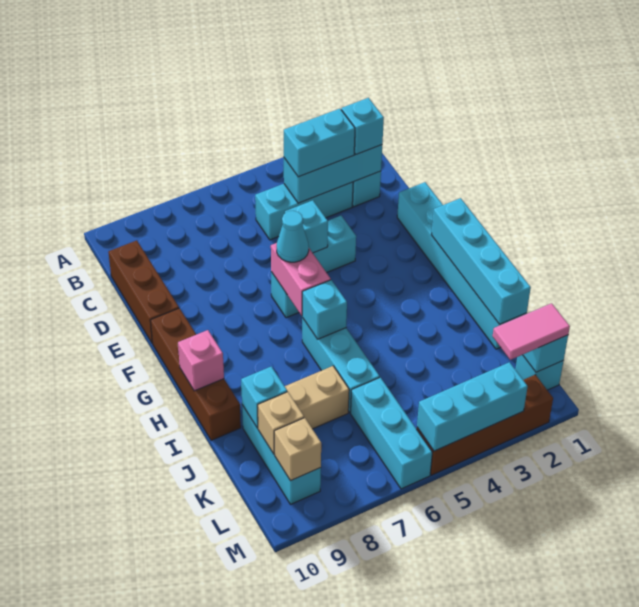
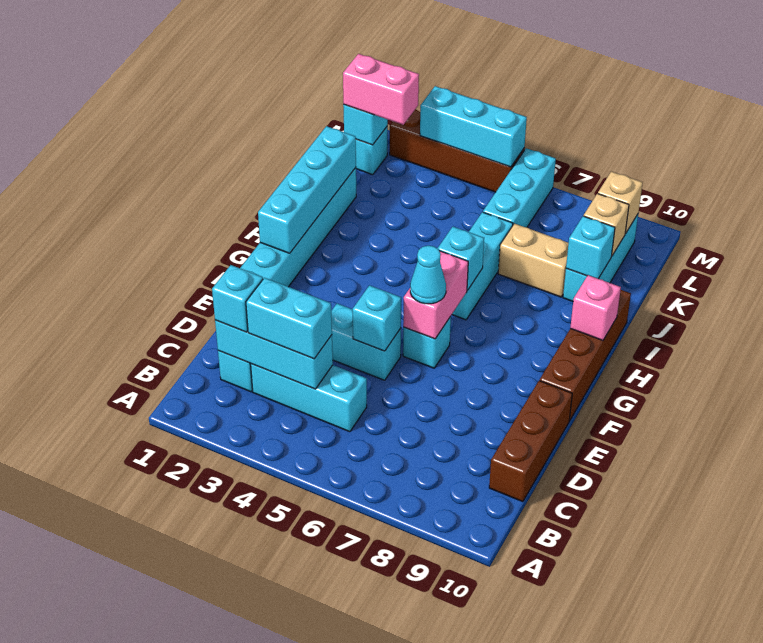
pink tile L1:L2 level 3 -> pink brick L1:L2 level 3

